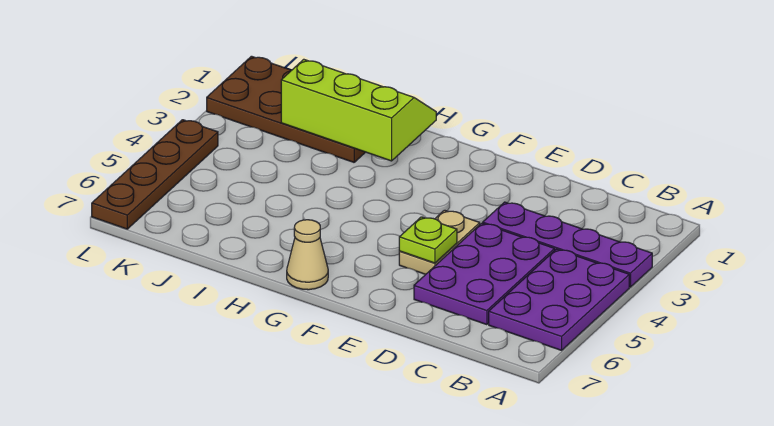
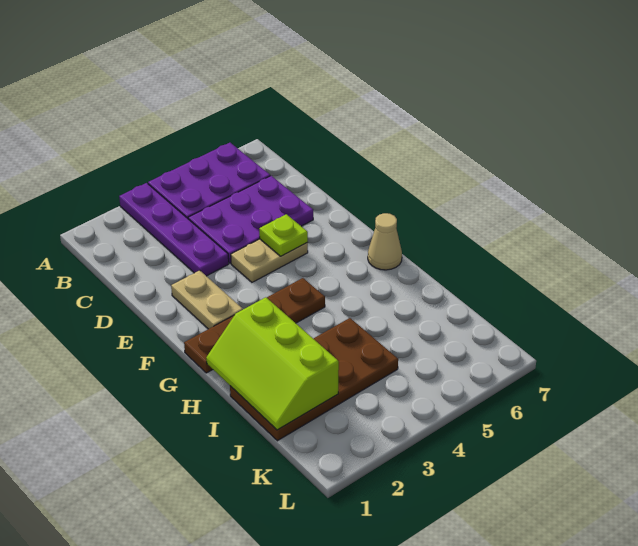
none -> tan plate E2:F2 level 1
brown plate I1:L2 level 1 -> brown plate I1:J4 level 1
brown plate L4:L7 level 1 -> brown plate G1:G4 level 1

